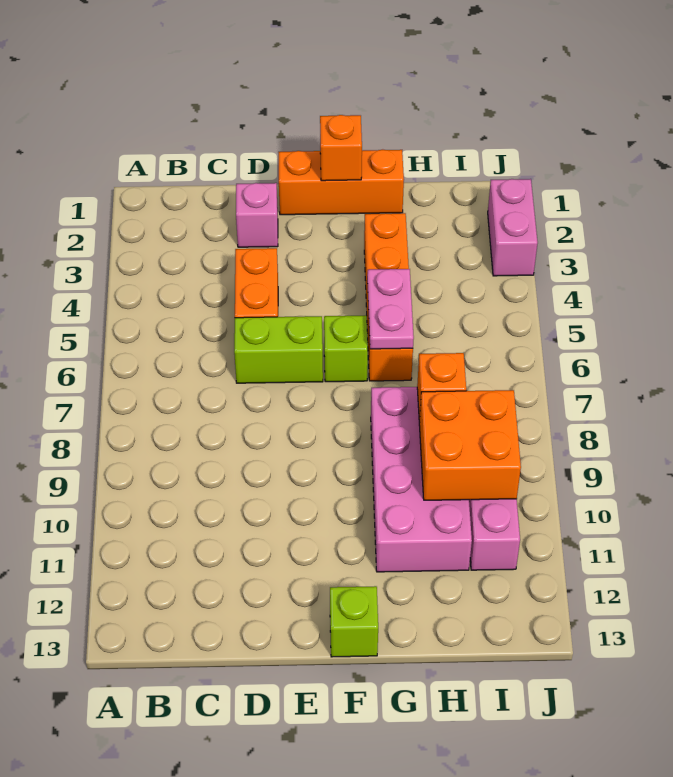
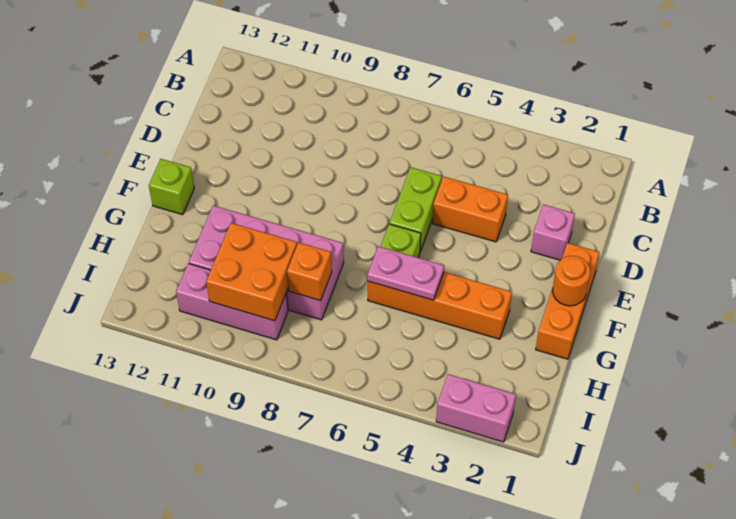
orange brick F1 level 2 -> orange round brick F1 level 2

